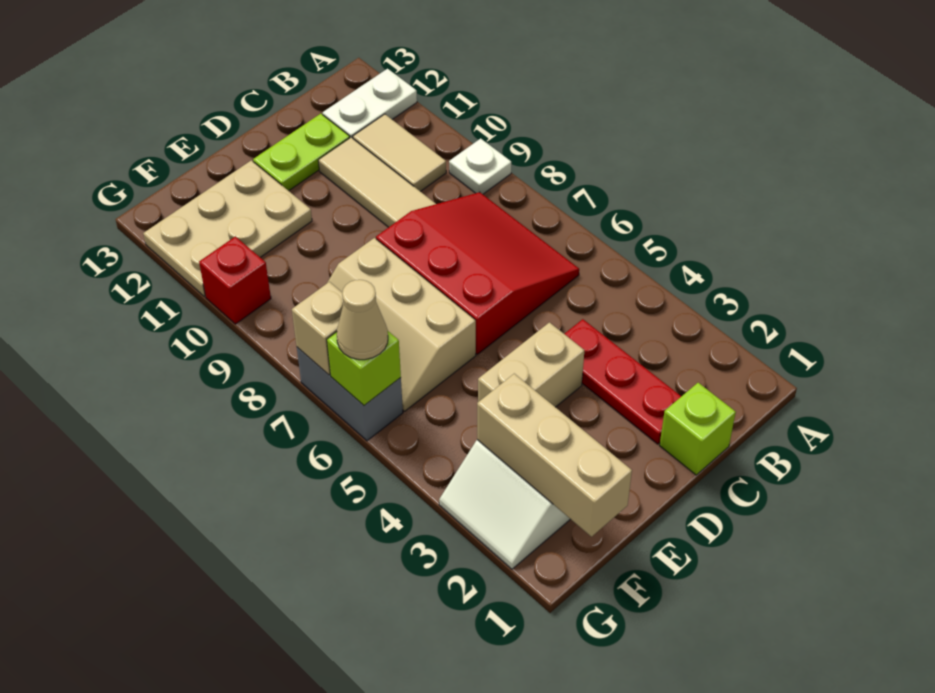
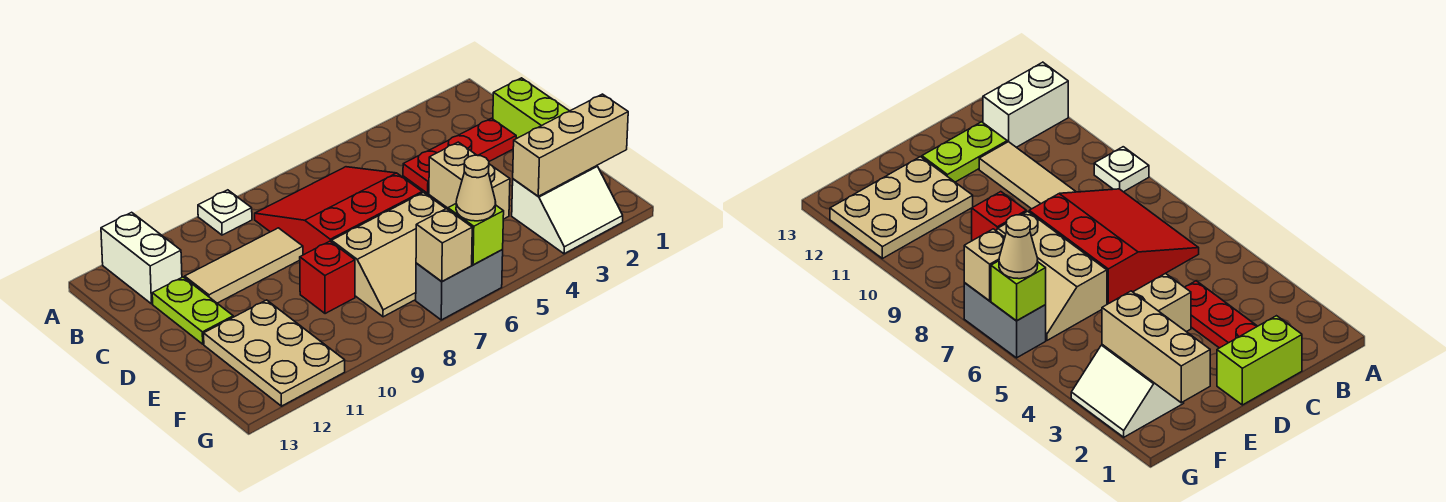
white plate A12:B12 level 1 -> white brick A12:B12 level 1
tan tile B10:B11 level 1 -> none
lime brick C1 level 1 -> lime brick C1:D1 level 1
red brick G10 level 1 -> red brick E9 level 1

